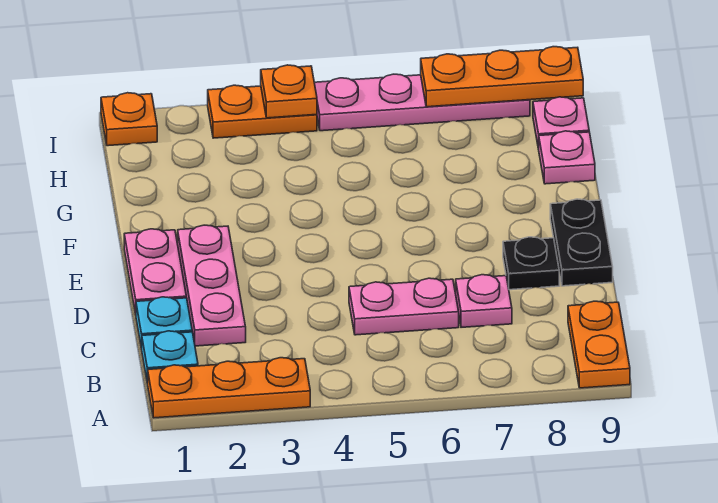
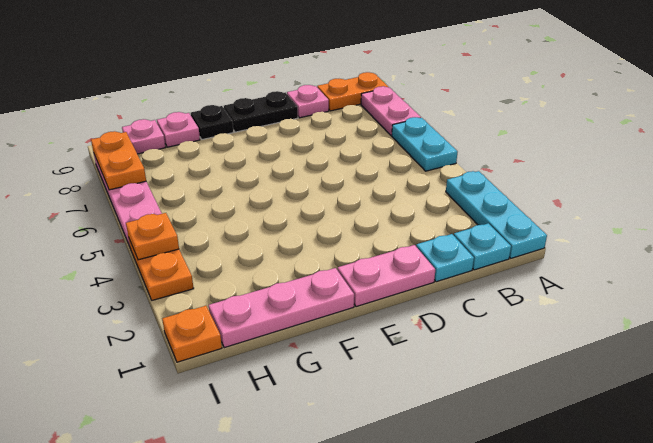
orange plate A1:A3 level 1 -> cyan plate A1:A3 level 1
none -> cyan plate A5:A6 level 1
pink plate C2:E2 level 1 -> pink plate F1:H1 level 1
pink plate C5:C6 level 1 -> pink plate A7:A8 level 1
pink plate C7 level 1 -> pink plate C9 level 1
black plate D8 level 1 -> black plate F9 level 1
orange plate I7:I9 level 2 -> orange plate I7:I8 level 2

